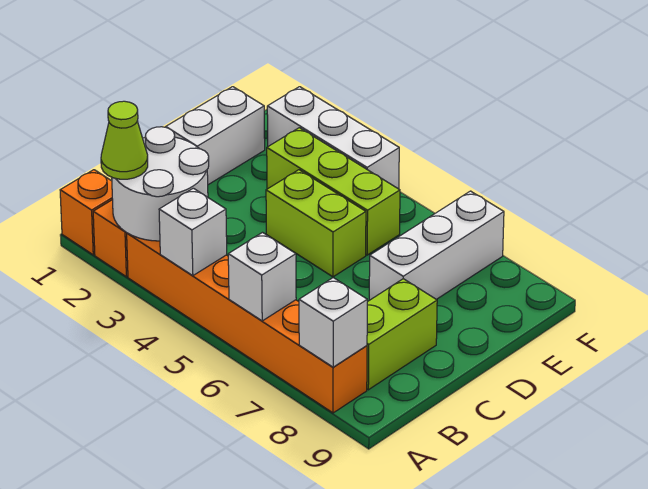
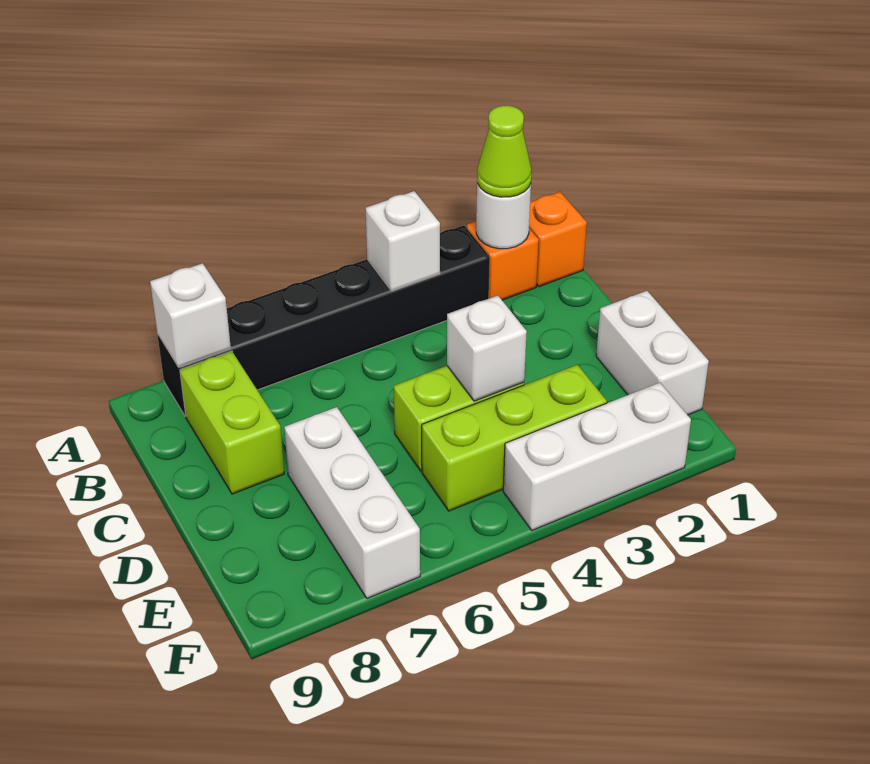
white round brick A2:B3 level 2 -> white round brick A2 level 2
orange brick A3:A8 level 1 -> black brick A3:A8 level 1
white brick A6 level 2 -> white brick D4 level 2

